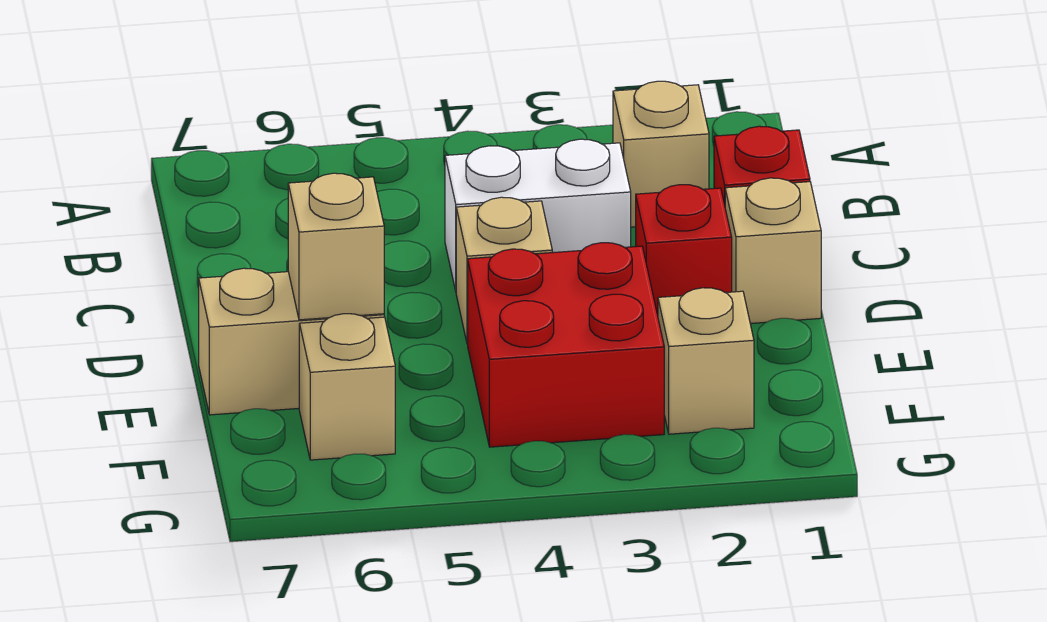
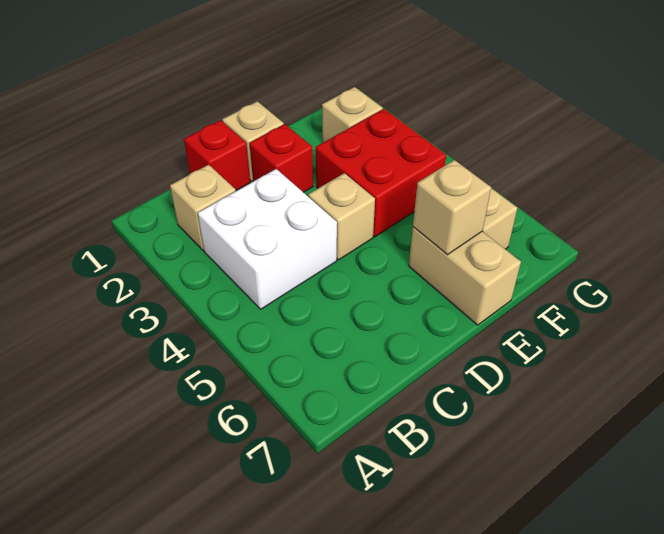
white brick C3:C4 level 1 -> white brick B3:C4 level 1

